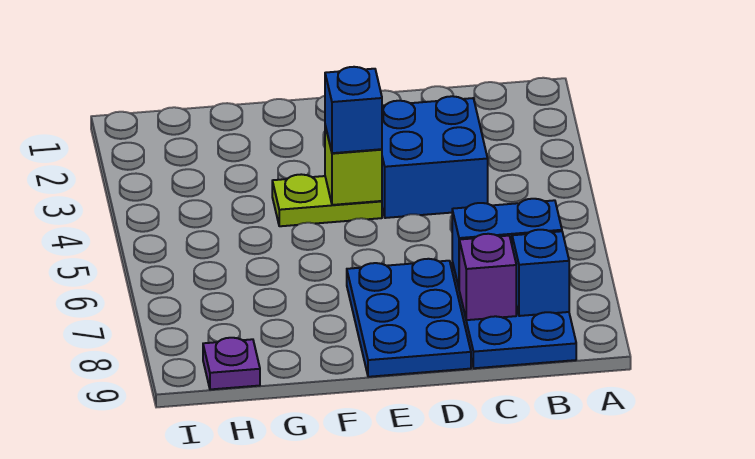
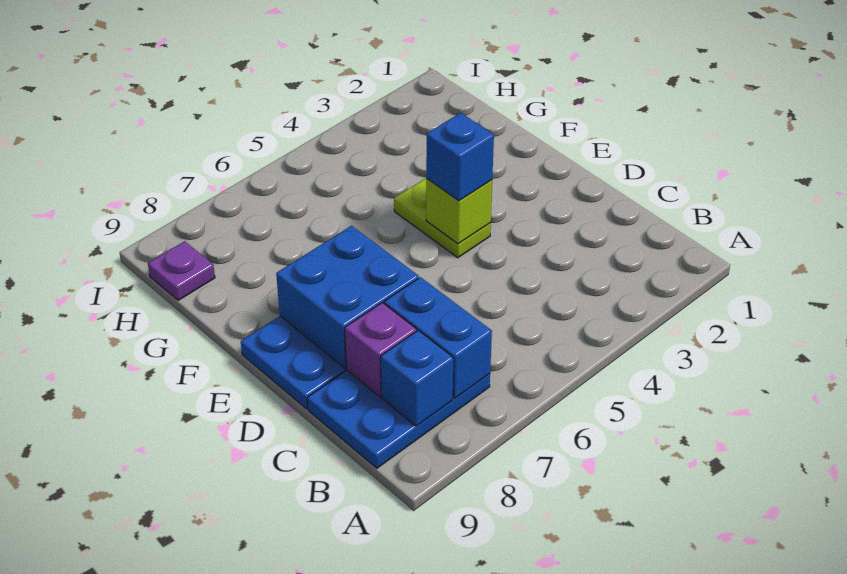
blue brick C3:D4 level 1 -> blue brick D7:E8 level 2

